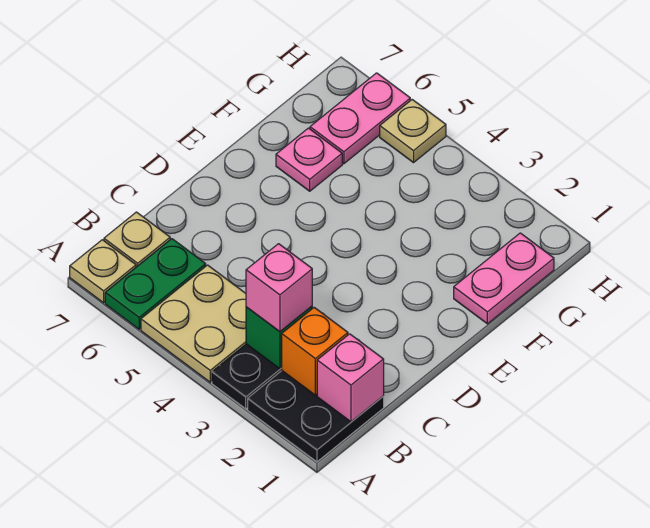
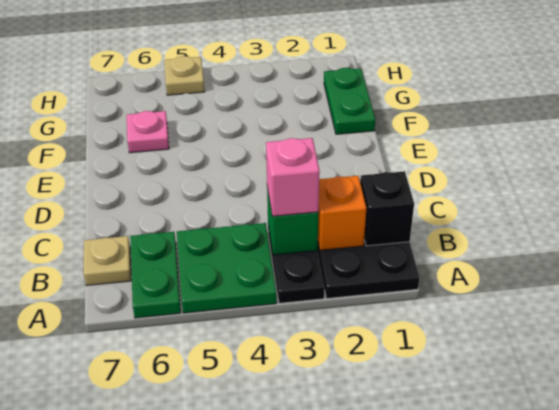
tan plate A4:B5 level 1 -> green plate A4:B5 level 1
tan plate A7 level 1 -> none
pink brick B1 level 2 -> black brick B1 level 2
pink plate F1:G1 level 1 -> green plate F1:G1 level 1
pink plate G6:H6 level 1 -> none

